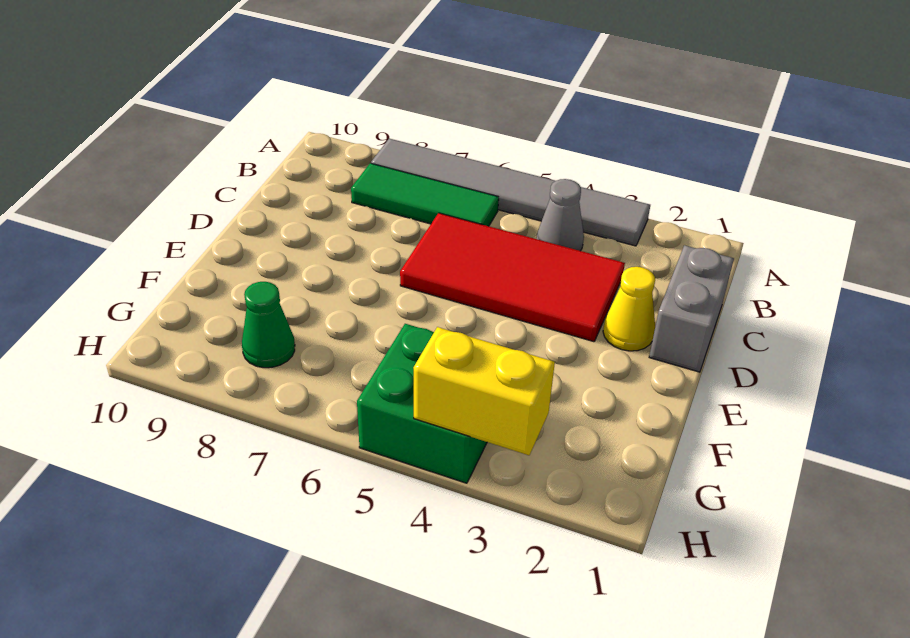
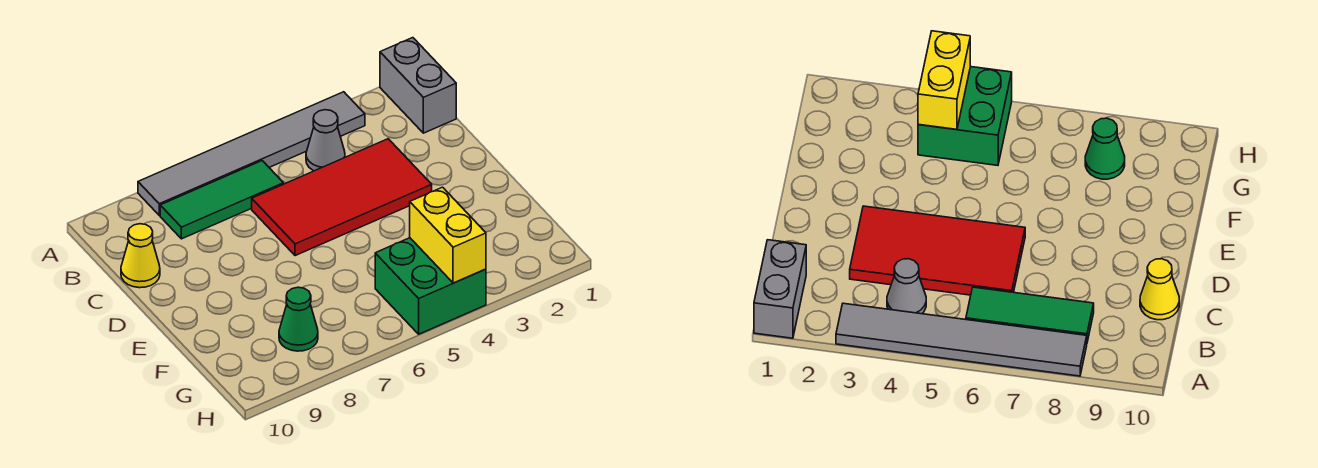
grey brick C1:D1 level 1 -> grey brick A1:B1 level 1
yellow cone D2 level 1 -> yellow cone C10 level 1
yellow brick H3:H4 level 2 -> yellow brick G4:H4 level 2

